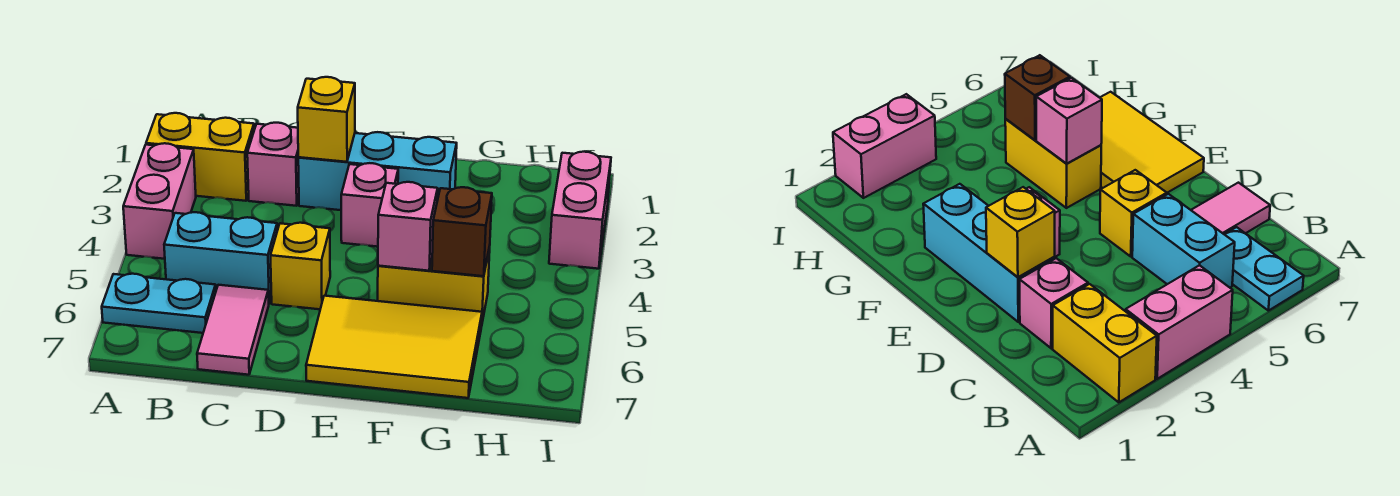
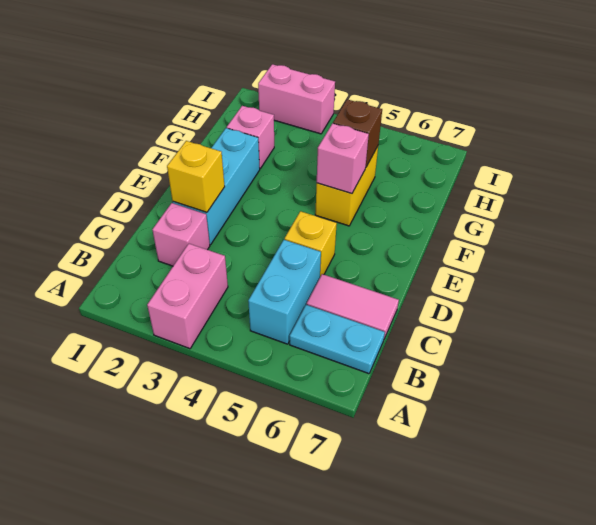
yellow brick A2:B2 level 1 -> none
pink brick A3:A4 level 1 -> pink brick A3:B3 level 1
cyan plate A6:B6 level 1 -> cyan plate B6:B7 level 1
pink brick E3 level 1 -> pink brick G2 level 1
yellow tile E6:G7 level 1 -> none

